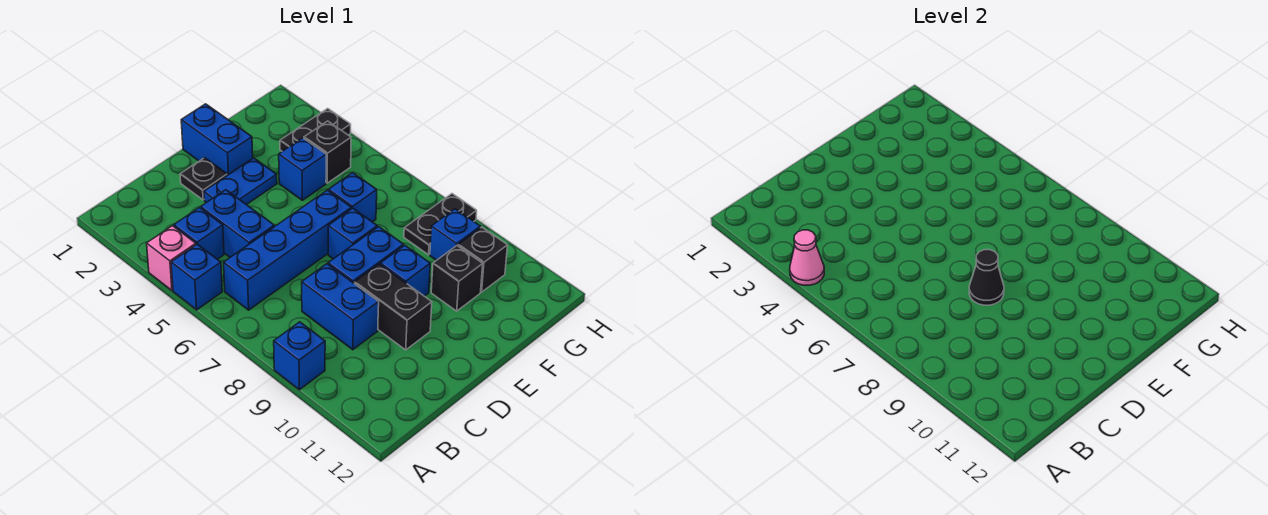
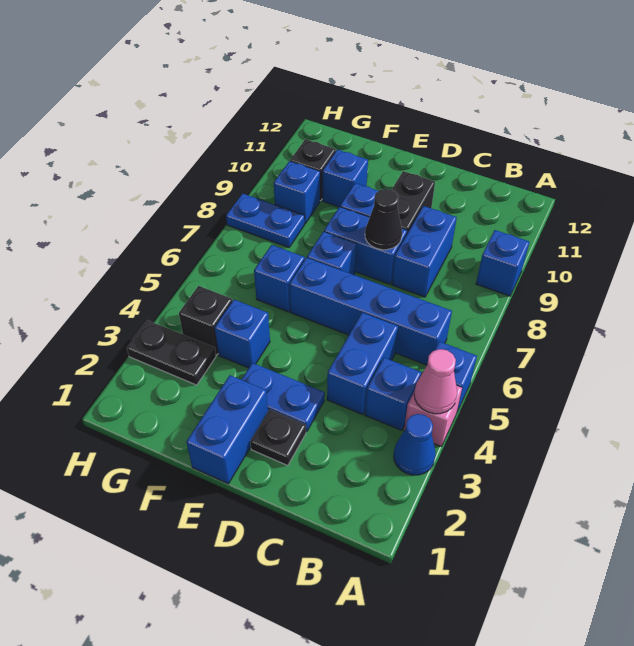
none -> blue cone A3 level 1
black brick F10 level 1 -> blue brick F10 level 1
black plate G8:H8 level 1 -> blue plate G8:H8 level 1

